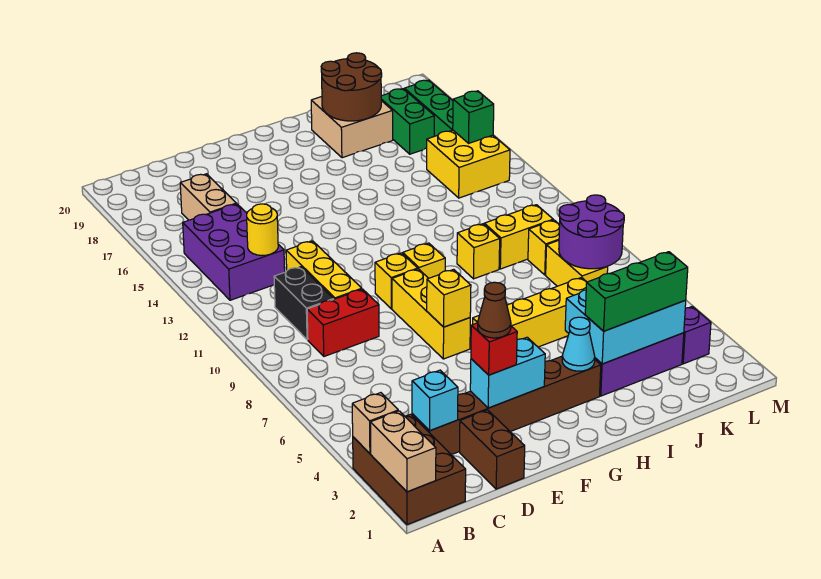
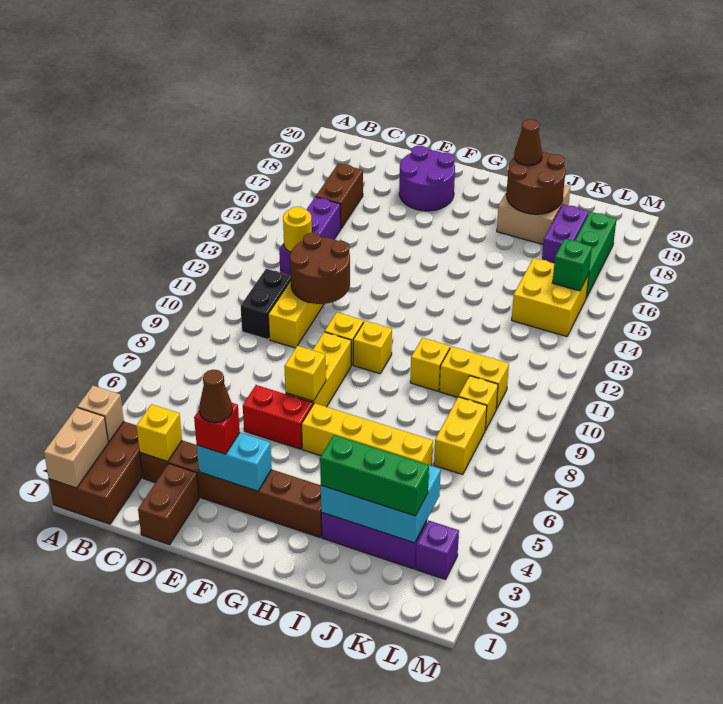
purple brick B13:C15 level 1 -> purple brick C13:C15 level 1
cyan brick C3 level 2 -> yellow brick C3 level 2
red brick C9:D9 level 1 -> red brick E6:F6 level 1
tan brick C16:C17 level 1 -> brown brick C16:C17 level 1
none -> brown round brick D11:E12 level 2
cyan cone H3 level 2 -> none
none -> brown cone I19 level 3
purple round brick K7:L8 level 2 -> purple round brick E18:F19 level 1
green brick K17:K18 level 1 -> purple brick K17:K18 level 1

